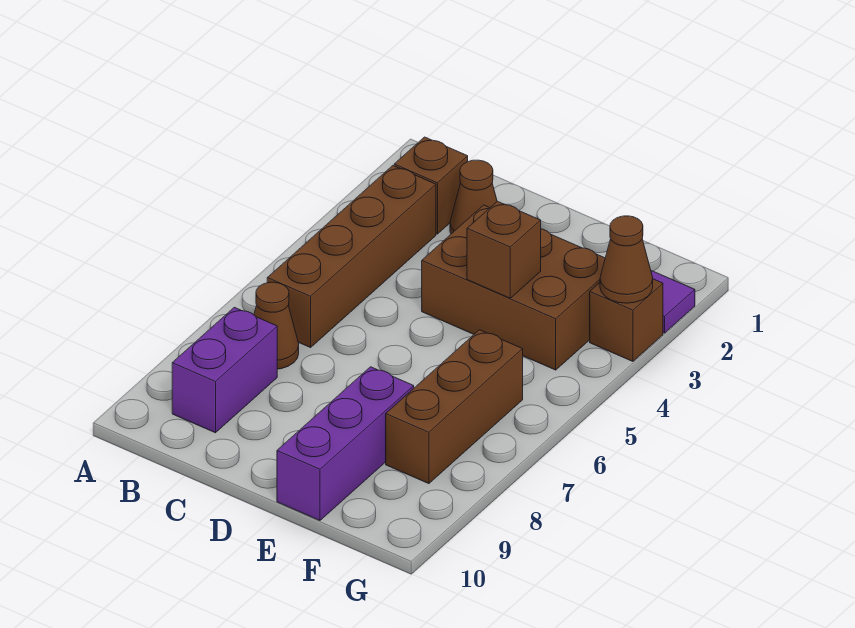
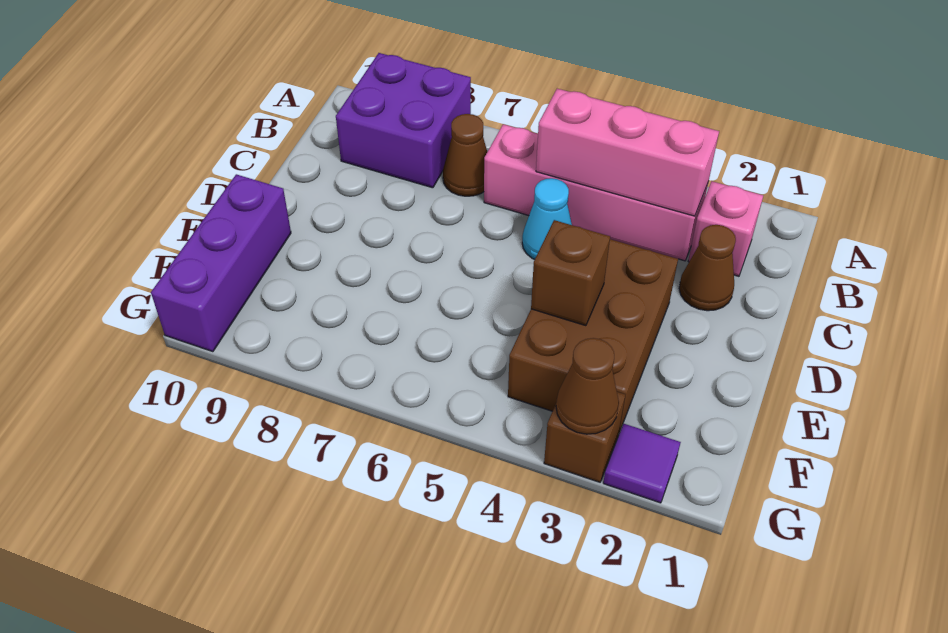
brown brick B2 level 1 -> pink brick B2 level 1
brown brick B3:B6 level 1 -> pink brick B3:B6 level 1
none -> pink brick B3:B5 level 2
purple brick B8:B9 level 1 -> purple brick A8:B9 level 1
none -> cyan cone C5 level 1
purple brick E8:E10 level 1 -> purple brick E10:G10 level 1
brown brick F6:F8 level 1 -> none

